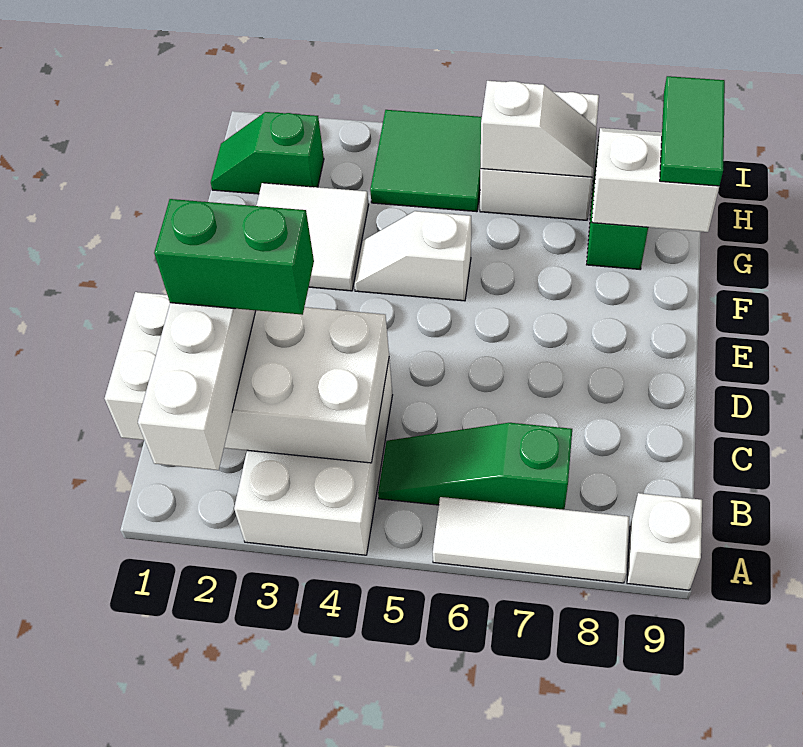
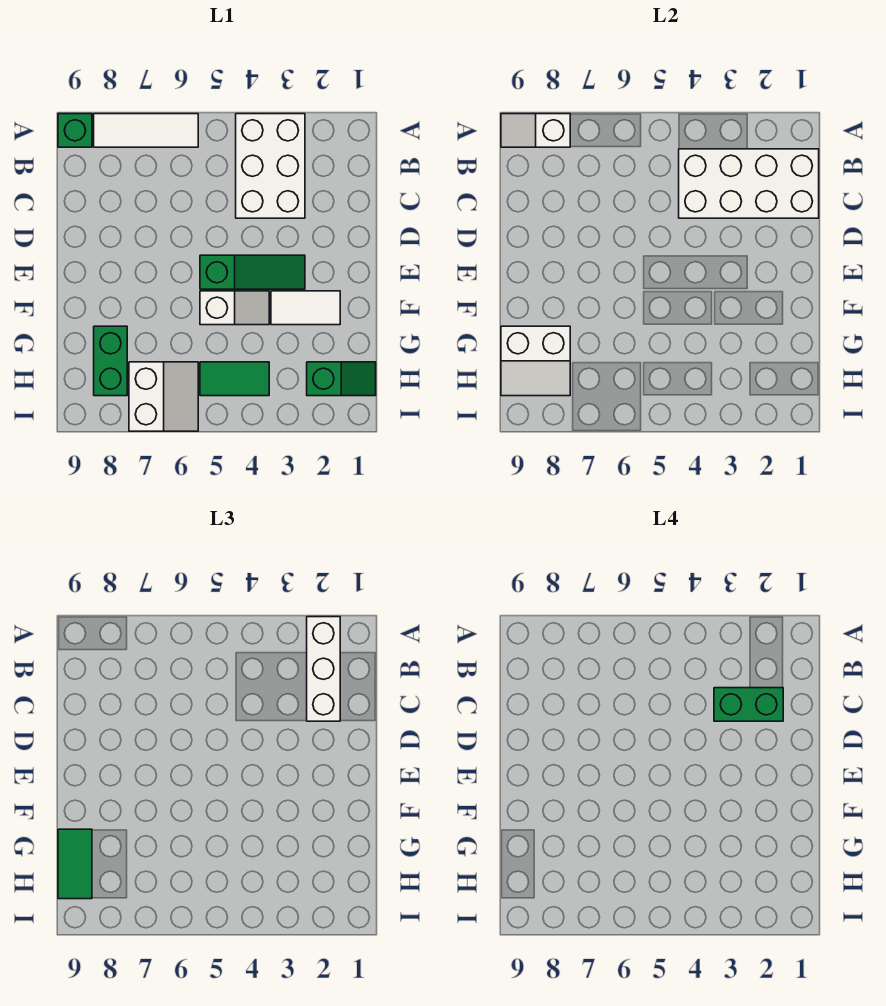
white brick A9 level 1 -> green brick A9 level 1
green slope B5:B7 level 1 top 7 -> green slope E3:E5 level 1 top 5
white tile F2:G3 level 1 -> white tile F2:F3 level 1
green tile H4:I5 level 1 -> green tile H4:H5 level 1
white brick H6:I7 level 1 -> white slope H6:I7 level 1 top 7
white slope H6:H7 level 2 top 6 -> white slope A8:A9 level 2 top 8

